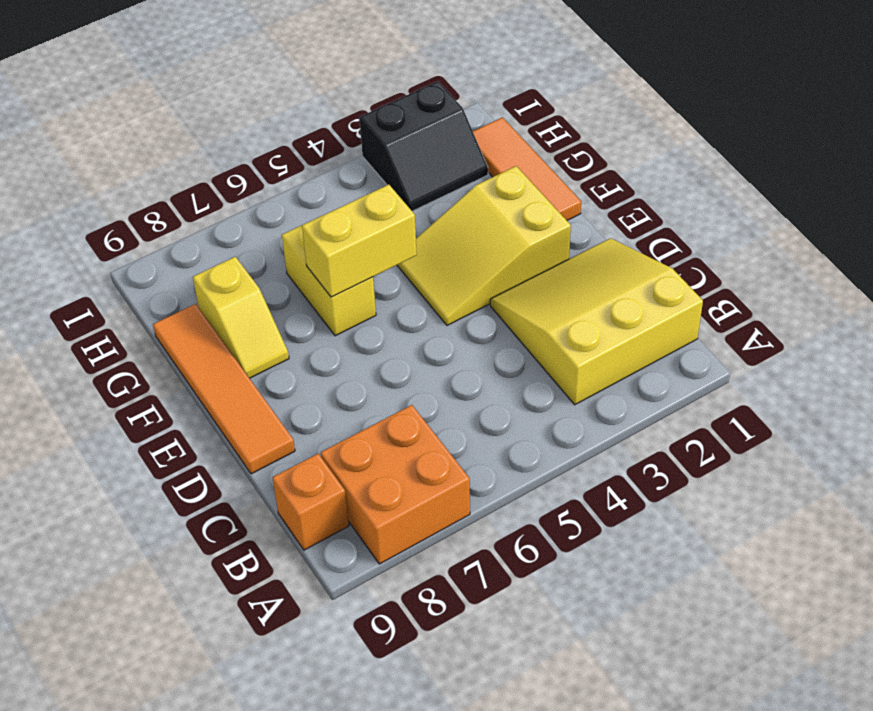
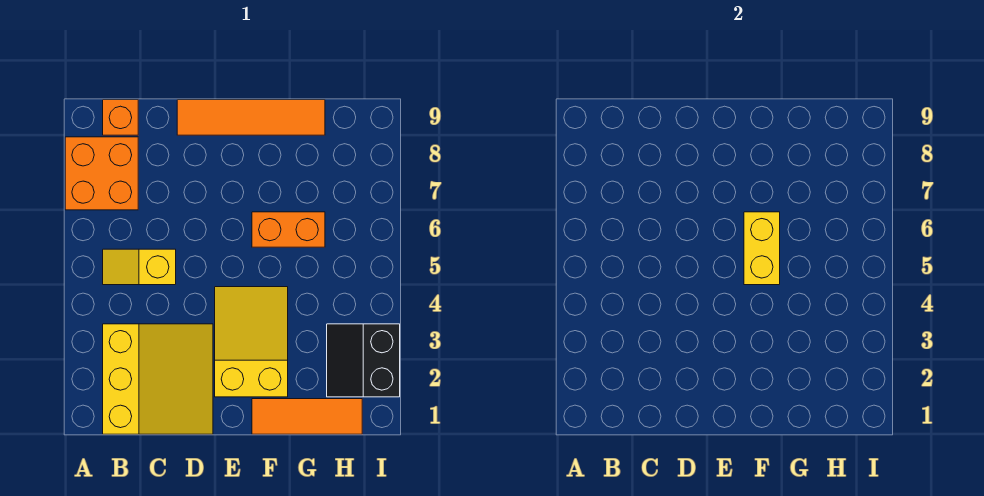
yellow brick F6:G6 level 1 -> orange brick F6:G6 level 1
yellow slope F8:G8 level 1 top G -> yellow slope B5:C5 level 1 top C

